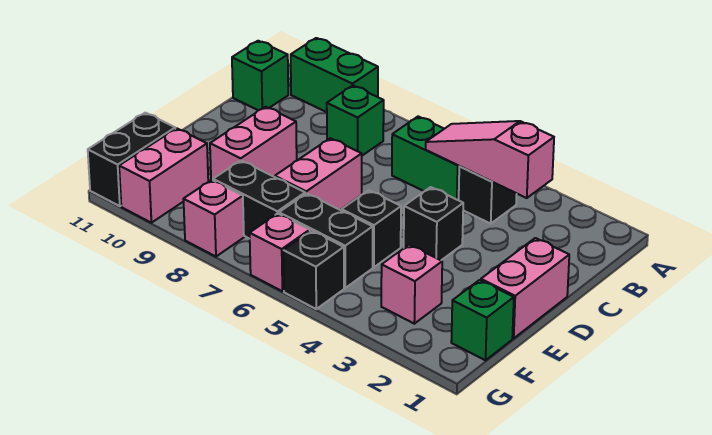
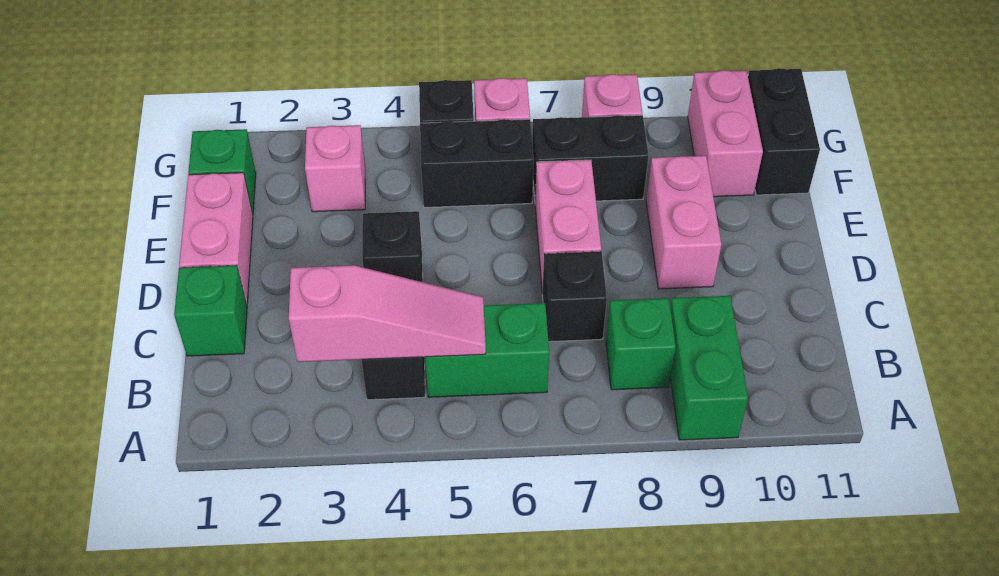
green brick A9:A10 level 1 -> green brick A9:B9 level 1
green brick B11 level 1 -> green brick C1 level 1
black brick E5 level 1 -> black brick C7 level 1

